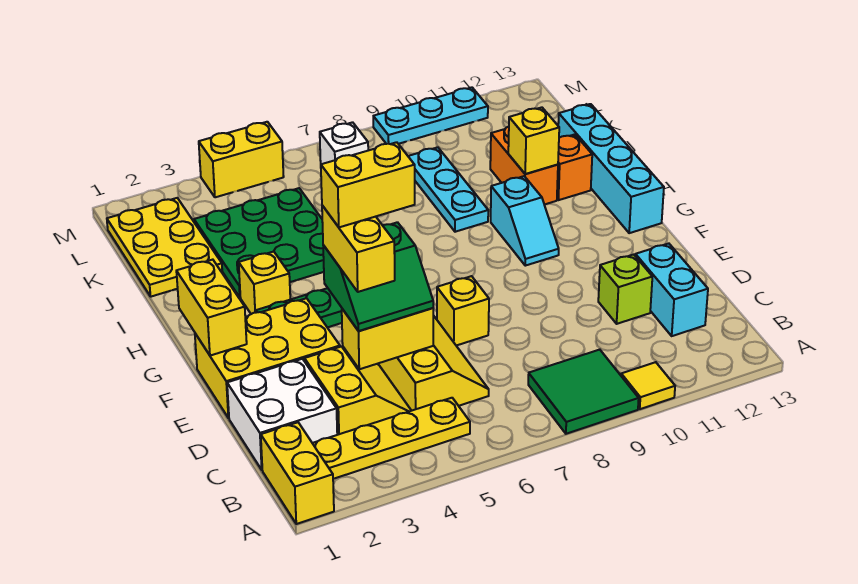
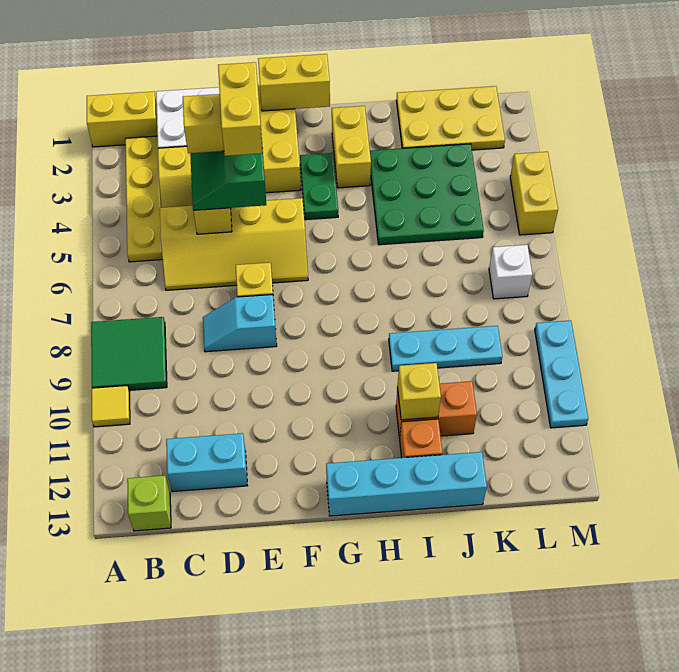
lime brick D11 level 1 -> lime brick B13 level 1
cyan slope G10:H10 level 1 top H -> cyan slope D8:E8 level 1 top E
yellow brick H3 level 1 -> yellow brick H2:H3 level 1

